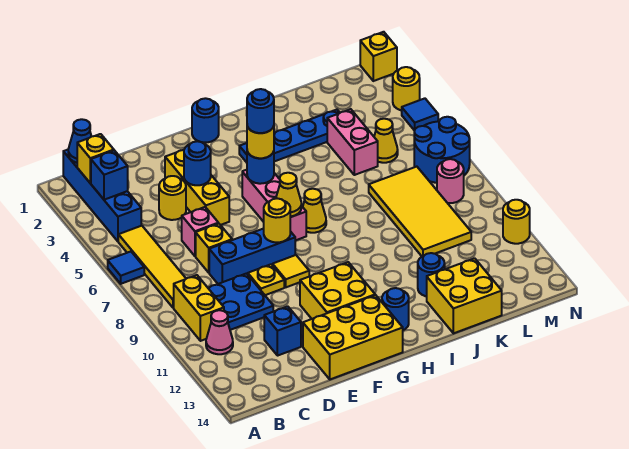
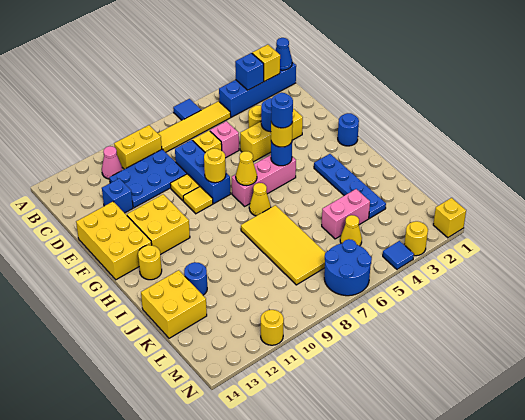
blue plate C9:D10 level 1 -> blue plate C9:D11 level 1
blue round brick H13 level 1 -> yellow round brick H13 level 1
yellow tile K7:L10 level 1 -> yellow tile I7:L8 level 1
pink round brick M8 level 1 -> none

